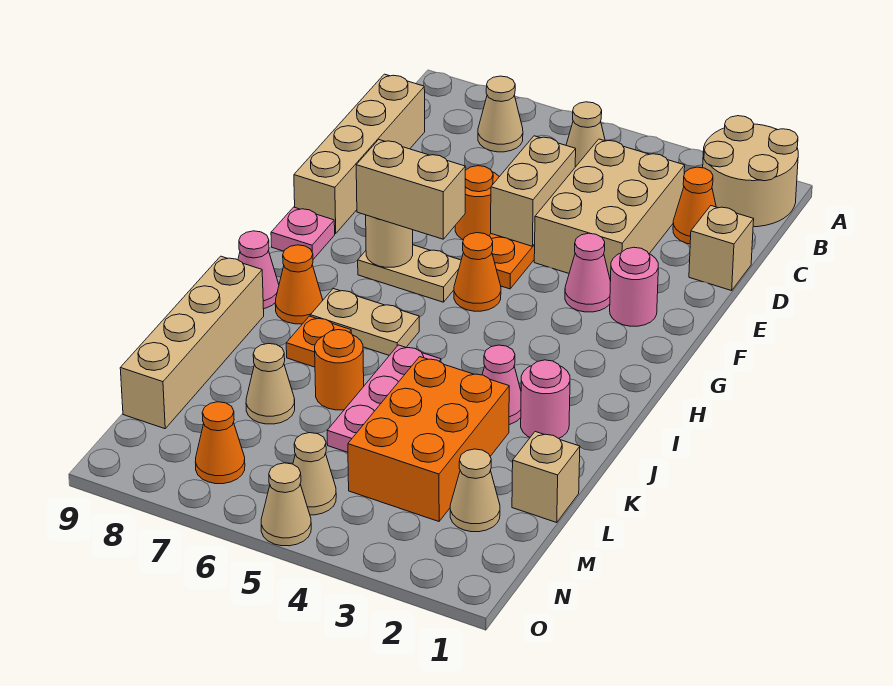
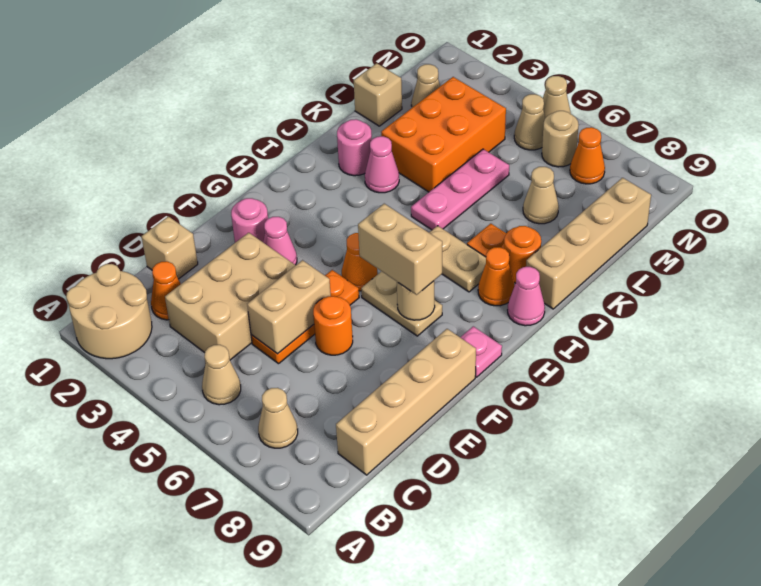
orange round brick K6 level 1 -> orange round brick J8 level 1
none -> tan round brick N6 level 1

